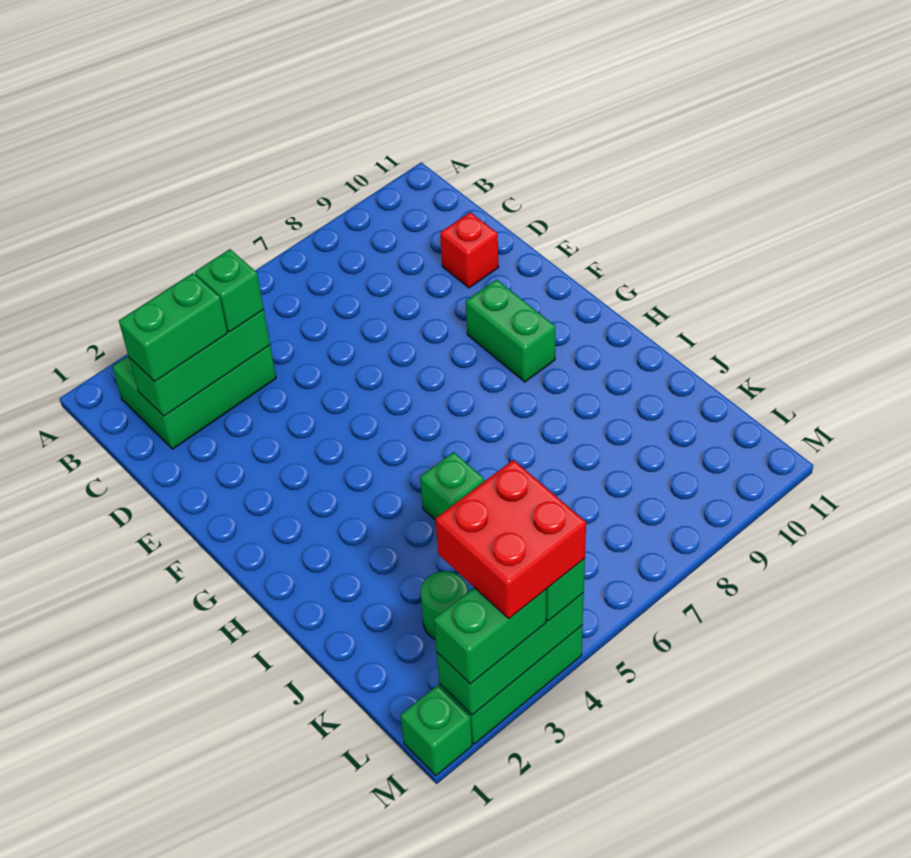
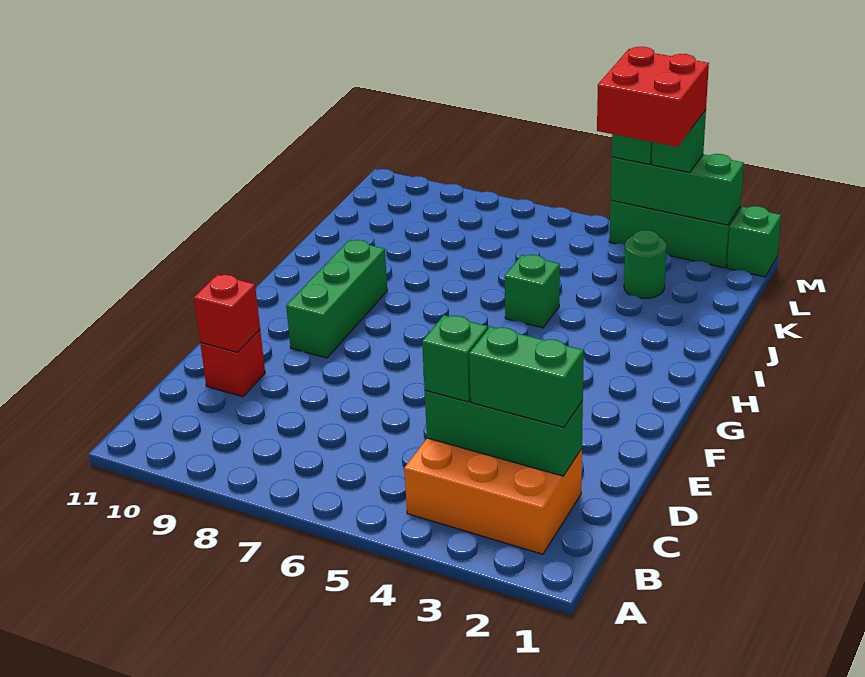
green brick B2:C4 level 1 -> orange brick B2:C4 level 1
none -> red brick D10 level 2
green brick F9:G9 level 1 -> green brick F9:H9 level 1
green brick M2:M3 level 3 -> green brick M3 level 3

